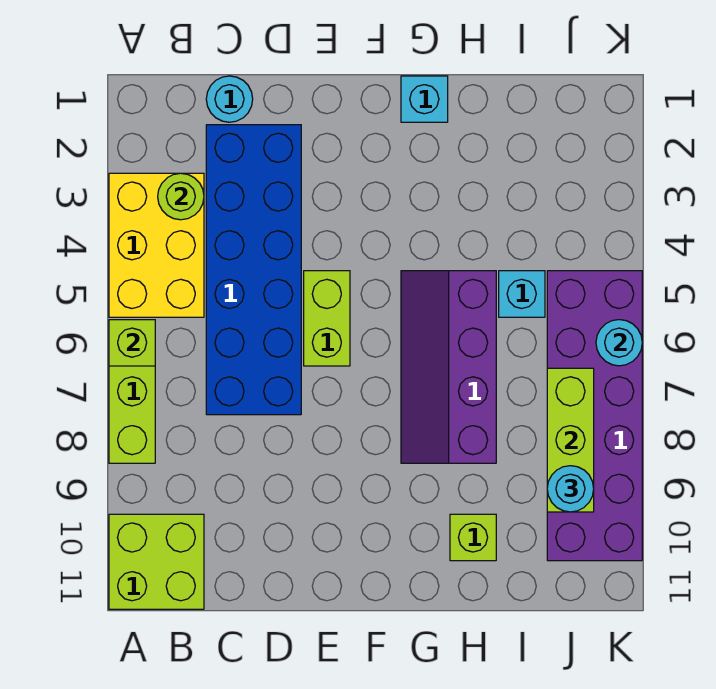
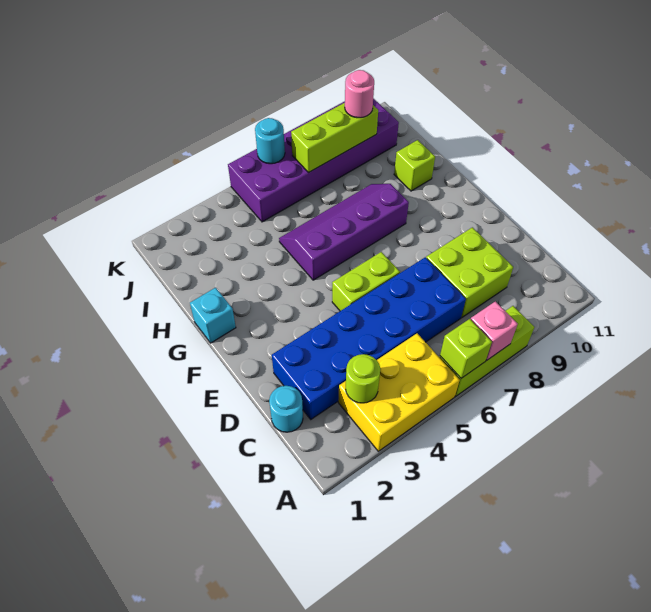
none -> pink brick A7 level 2
lime brick A10:B11 level 1 -> lime brick C8:D9 level 1
purple slope G5:H8 level 1 top H -> purple slope G5:H8 level 1 top G
cyan brick I5 level 1 -> none
cyan round brick J9 level 3 -> pink round brick J9 level 3

